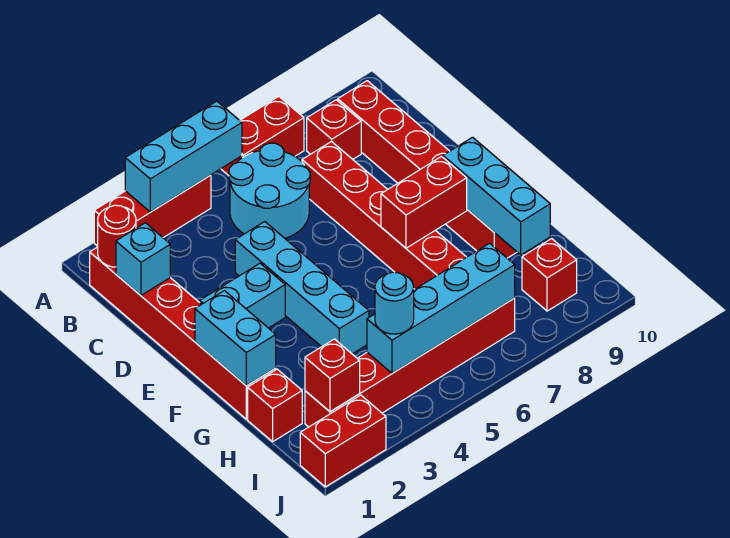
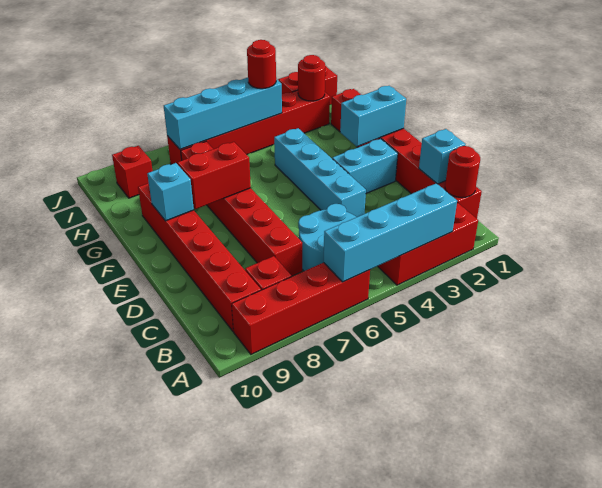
cyan brick A3:A5 level 2 -> cyan brick A3:A6 level 2
red brick A6:A7 level 1 -> red brick A6:A9 level 1
cyan brick F1:G1 level 2 -> cyan brick F1:F2 level 2
cyan brick F9:H9 level 2 -> cyan brick F9 level 2
red brick I2 level 2 -> red round brick I2 level 2
cyan round brick I4 level 3 -> red round brick I4 level 3

